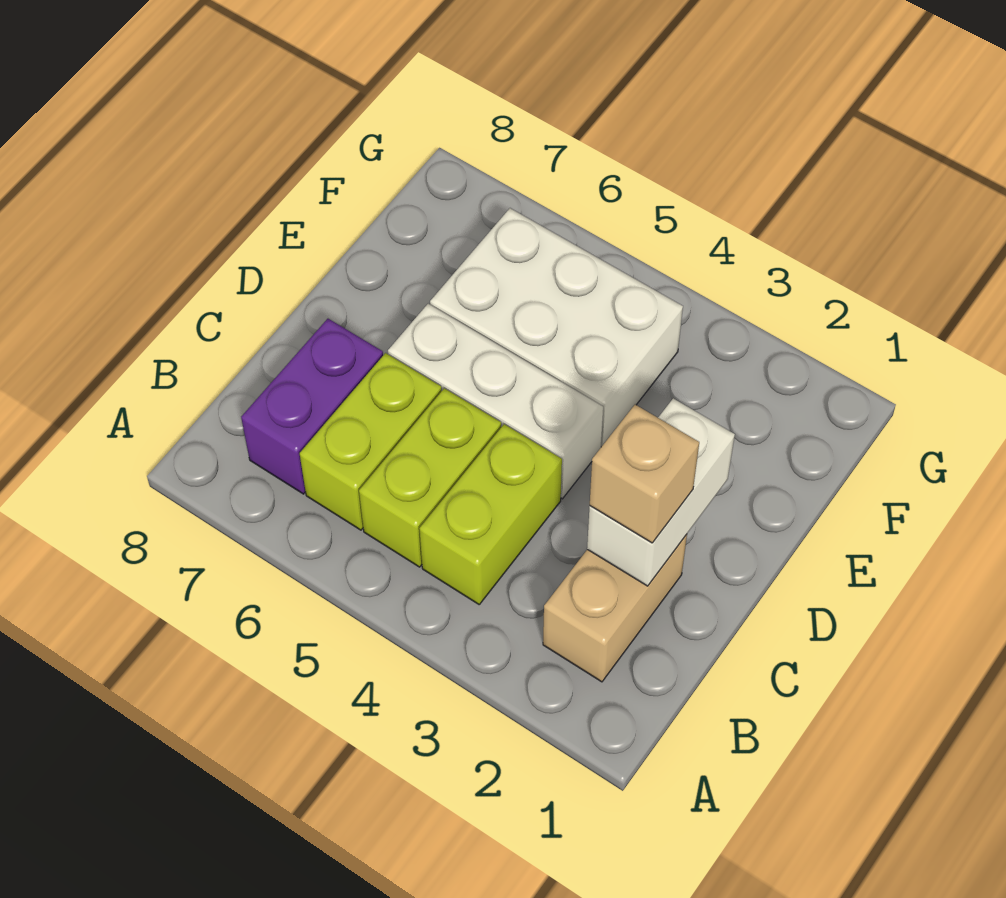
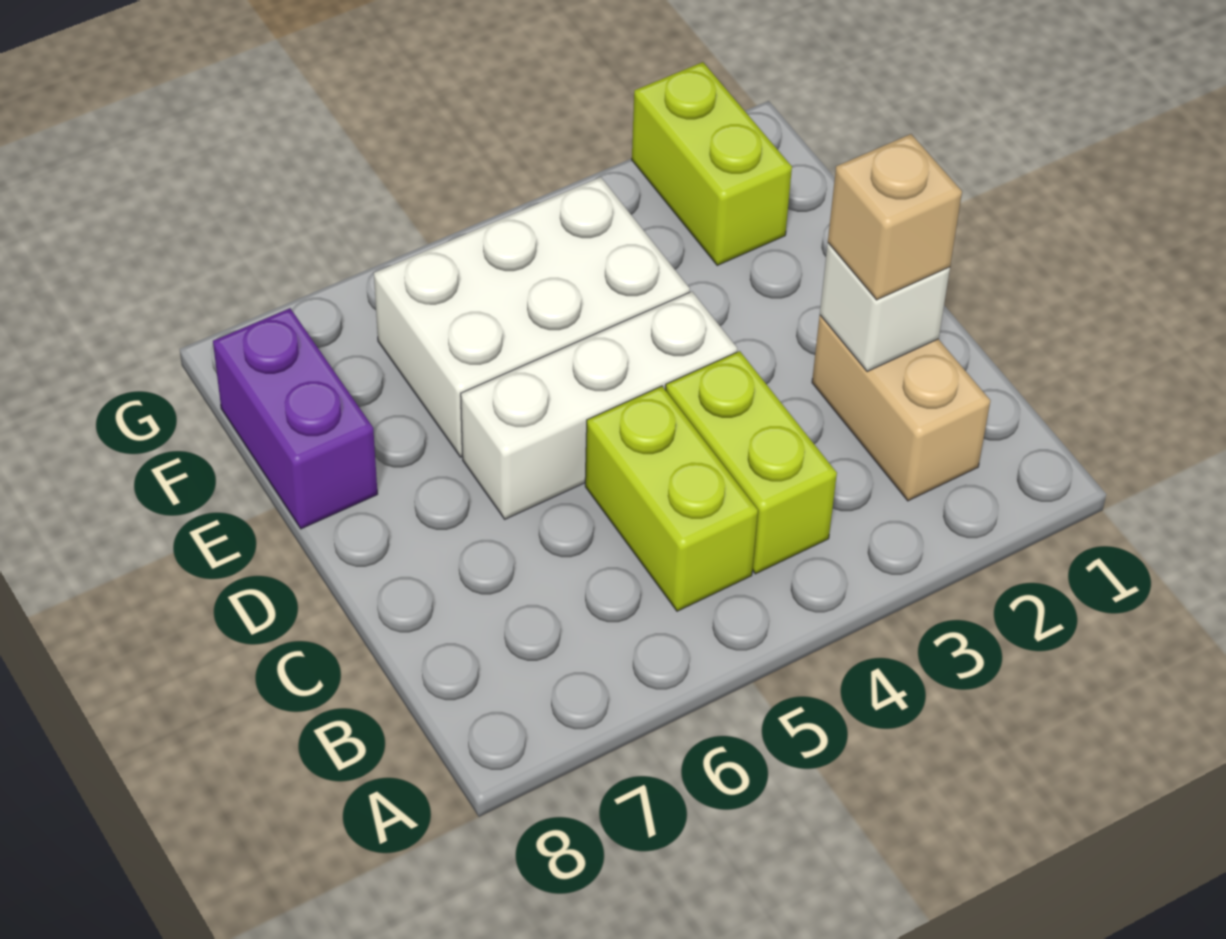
lime brick B6:C6 level 1 -> lime brick F2:G2 level 1
purple brick B7:C7 level 1 -> purple brick E8:F8 level 1
white brick C2:D2 level 2 -> white brick C2 level 2

